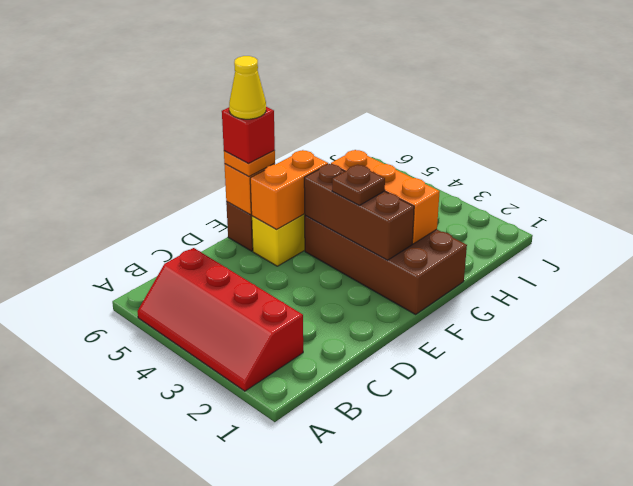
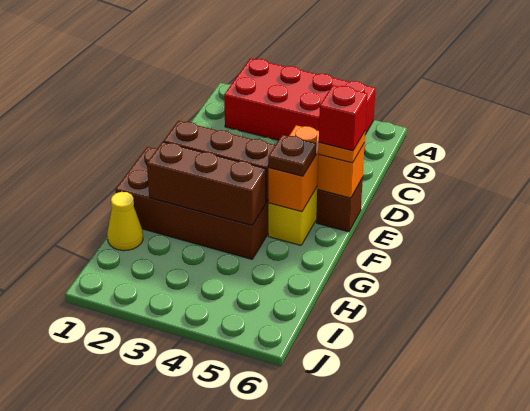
red slope A2:B5 level 1 top B -> red brick A2:B5 level 1
yellow cone E6 level 5 -> yellow cone H1 level 1
brown plate F3 level 3 -> brown plate F5 level 3
orange brick G2:G4 level 2 -> brown brick G2:G4 level 2

